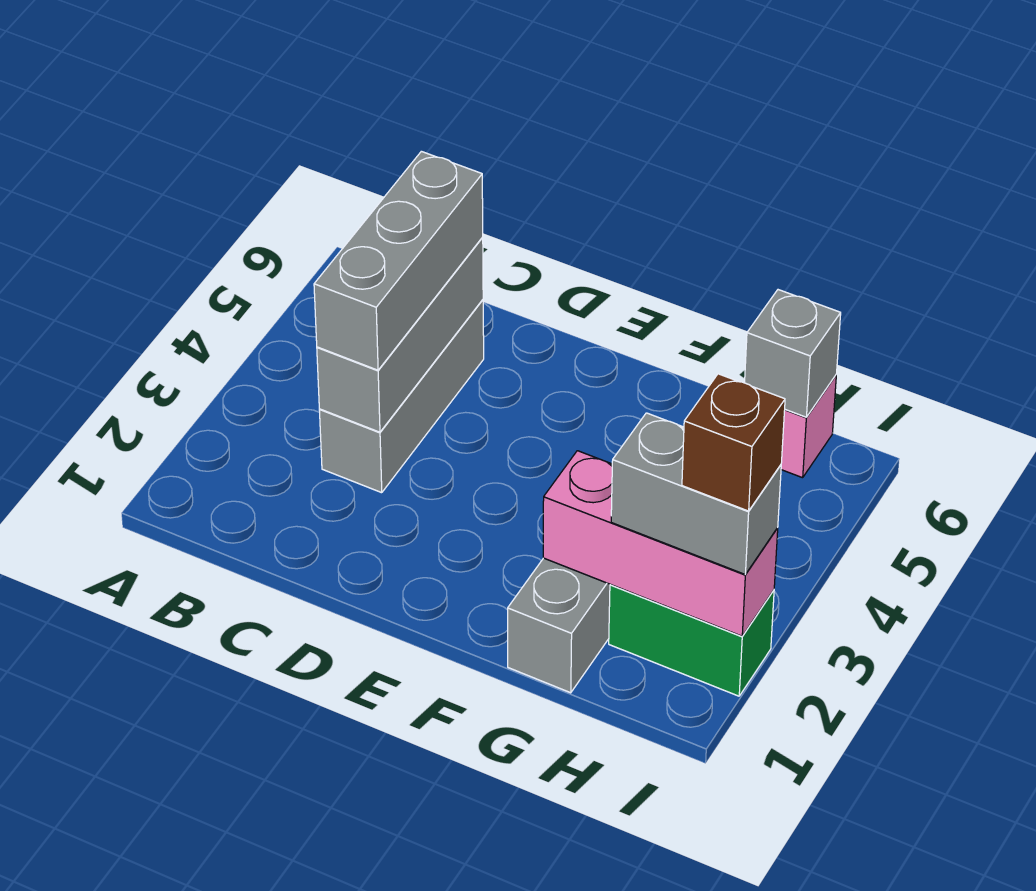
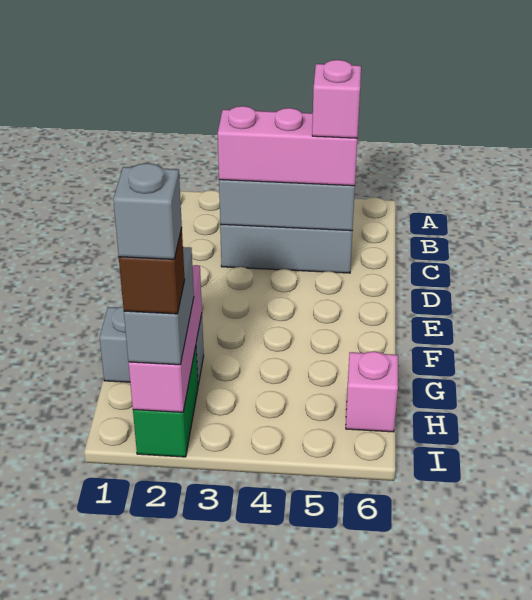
grey brick C3:C5 level 3 -> pink brick C3:C5 level 3
none -> pink brick C5 level 4
grey brick H6 level 2 -> grey brick I2 level 5

